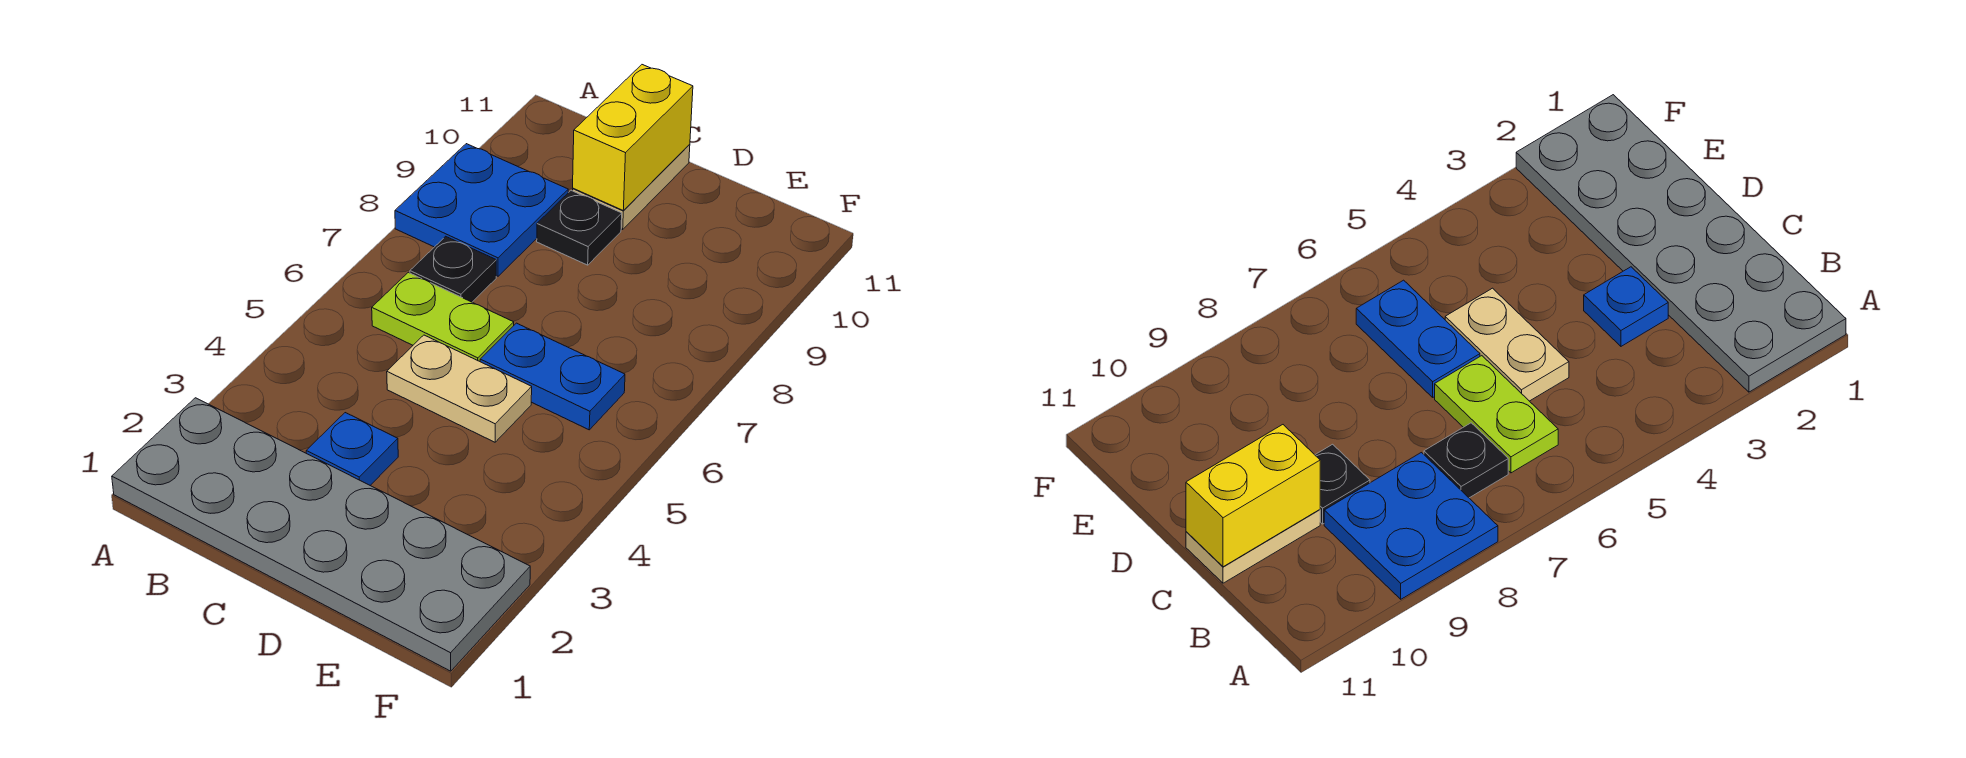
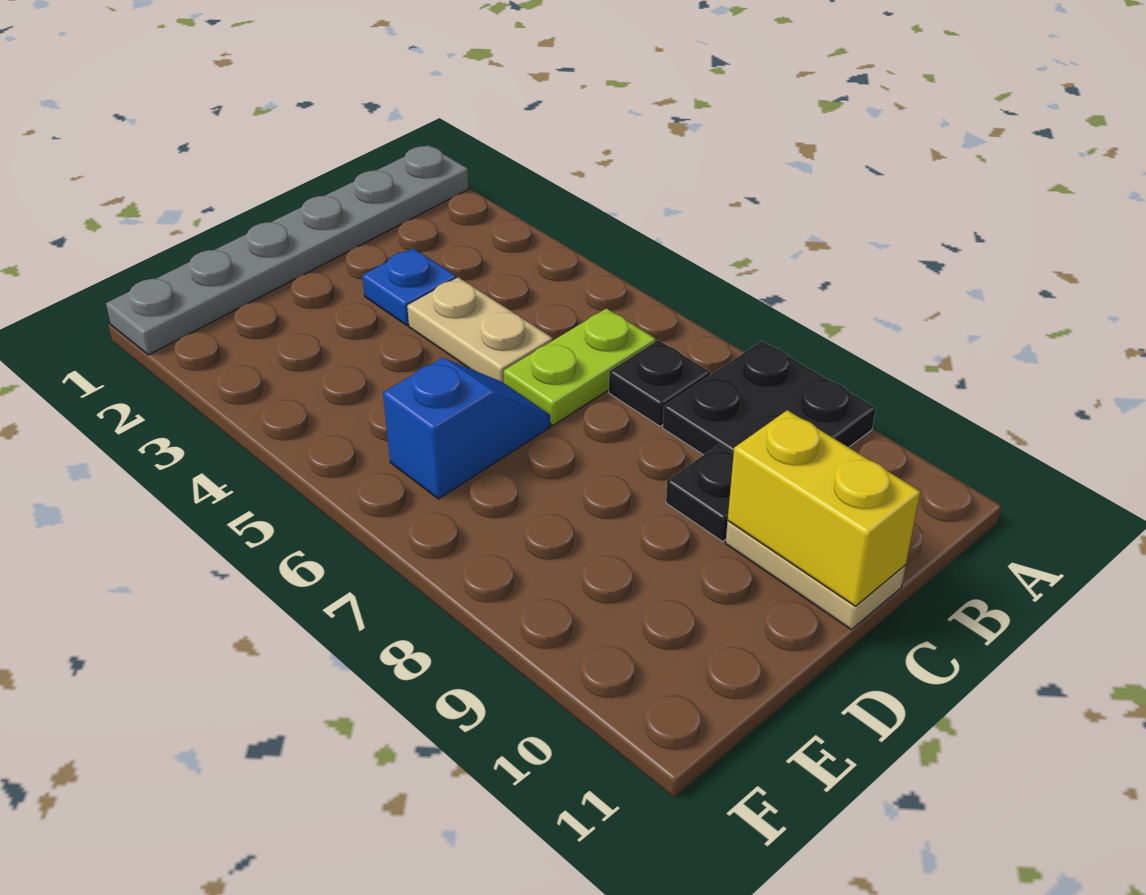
grey plate A1:F2 level 1 -> grey plate A1:F1 level 1
blue plate A8:B9 level 1 -> black plate A8:B9 level 1
tan plate C5:D5 level 1 -> tan plate C4:C5 level 1
blue plate D6:E6 level 1 -> blue slope D6:E6 level 1 top E

